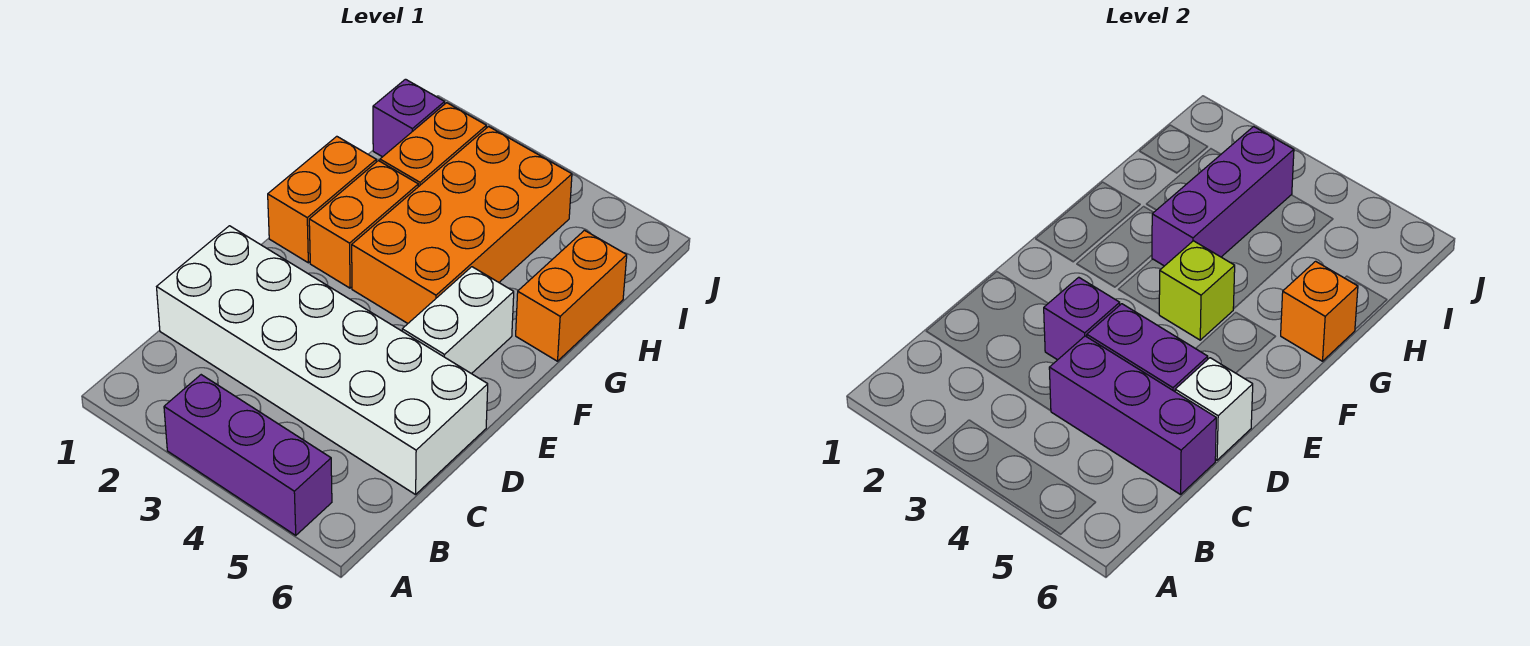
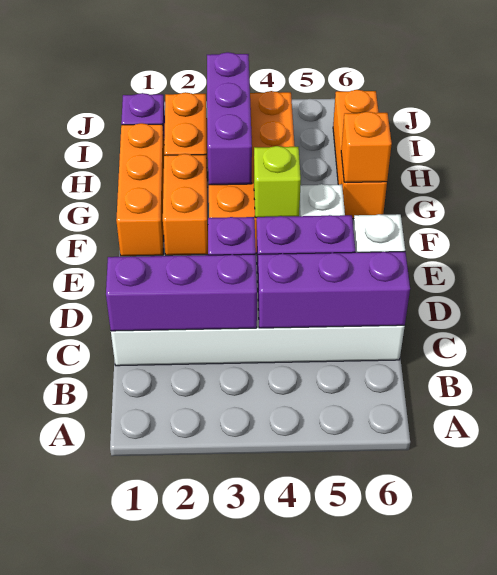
purple brick A3:A5 level 1 -> purple brick C1:C3 level 2
orange brick F1:G1 level 1 -> orange brick F1:H1 level 1
orange brick G6:H6 level 1 -> orange brick G6:I6 level 1

